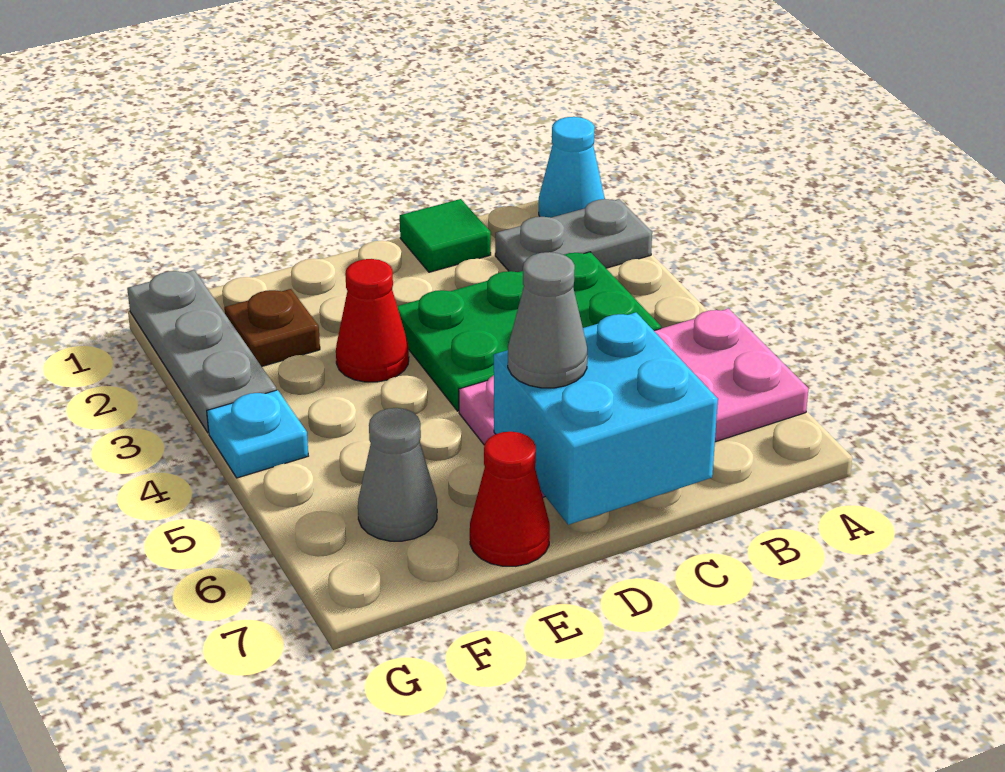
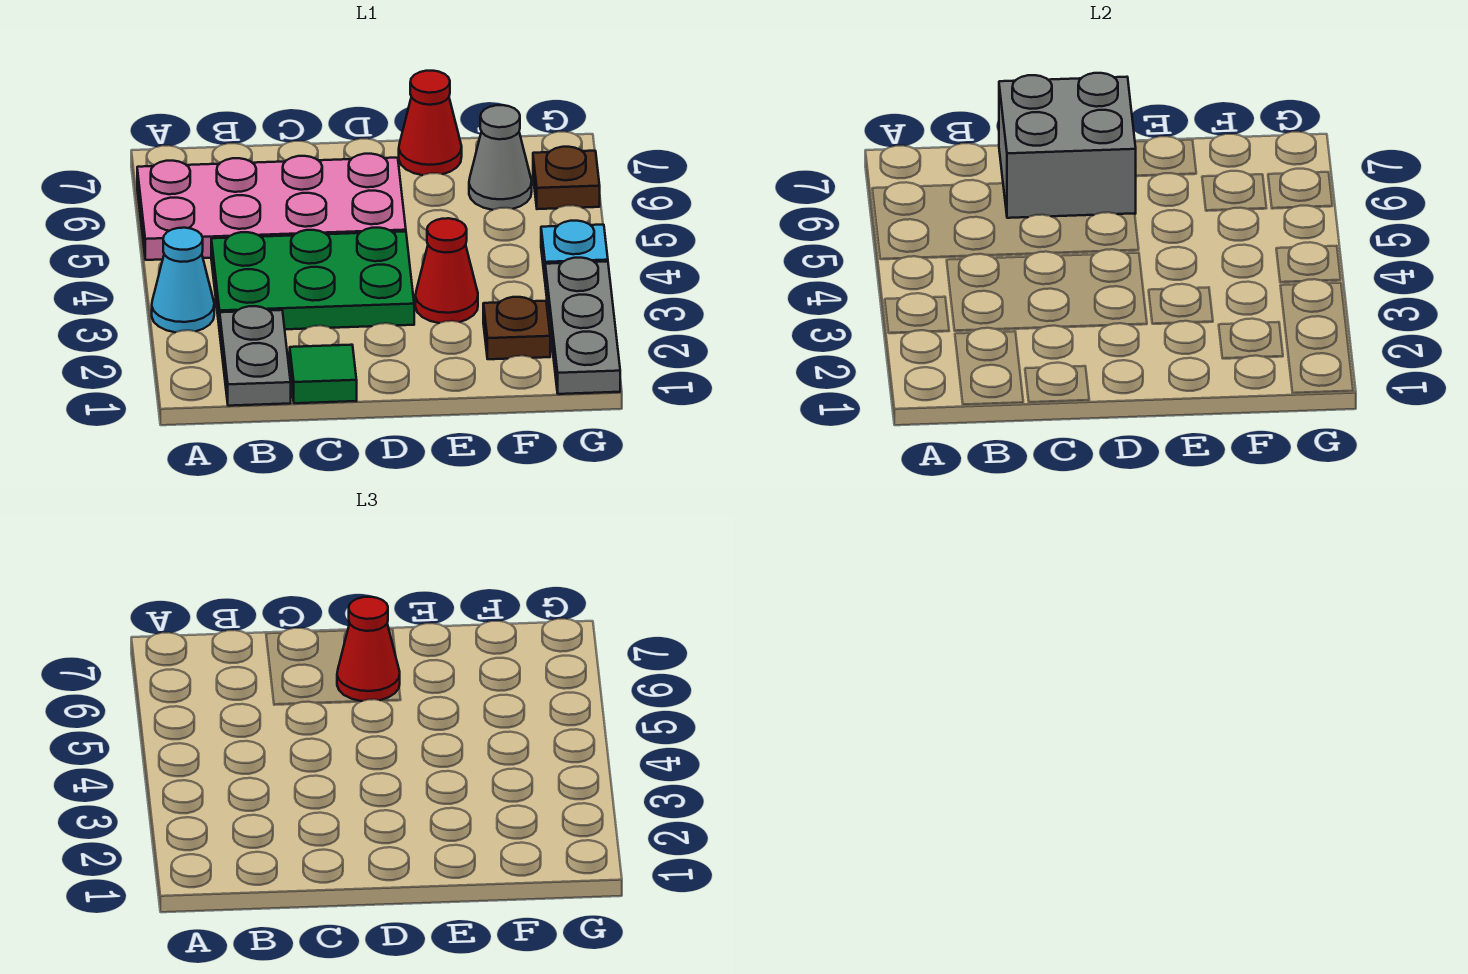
cyan cone A1 level 1 -> cyan cone A3 level 1
grey plate A2:B2 level 1 -> grey plate B1:B2 level 1
cyan brick C6:D7 level 2 -> grey brick C6:D7 level 2
grey cone D6 level 3 -> red cone D6 level 3
none -> brown plate G6 level 1

